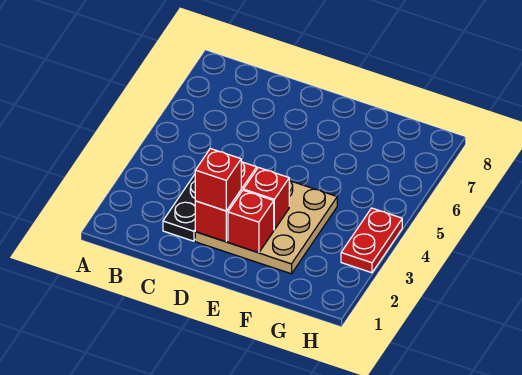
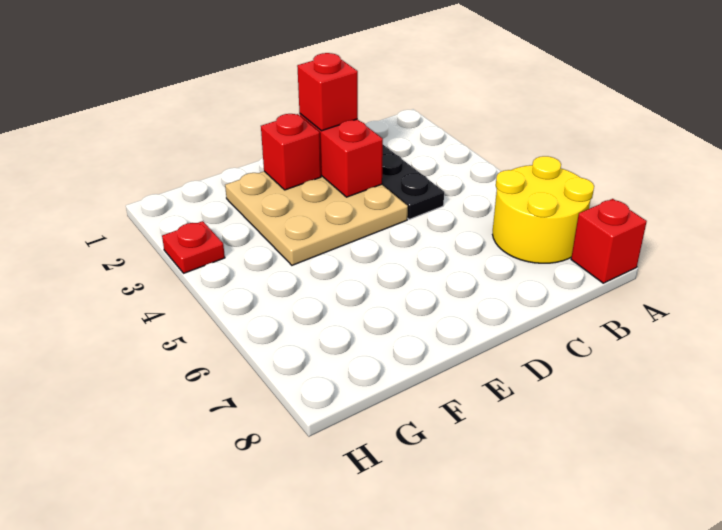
none -> yellow round brick A6:B7 level 1
red brick E3 level 2 -> red brick A8 level 1
red plate H3:H4 level 1 -> red plate H3 level 1

